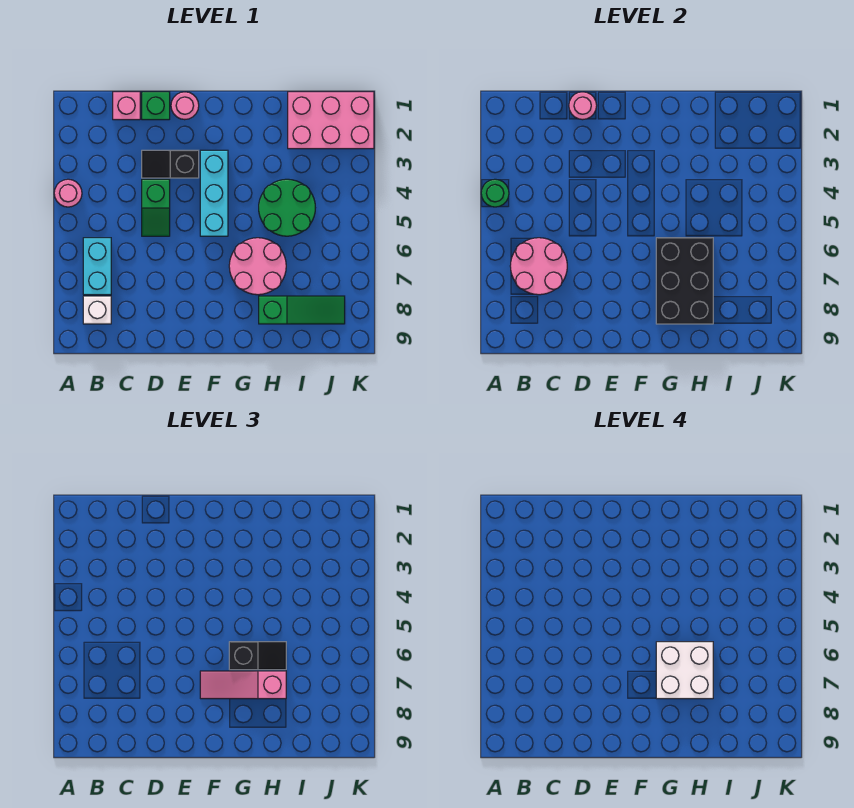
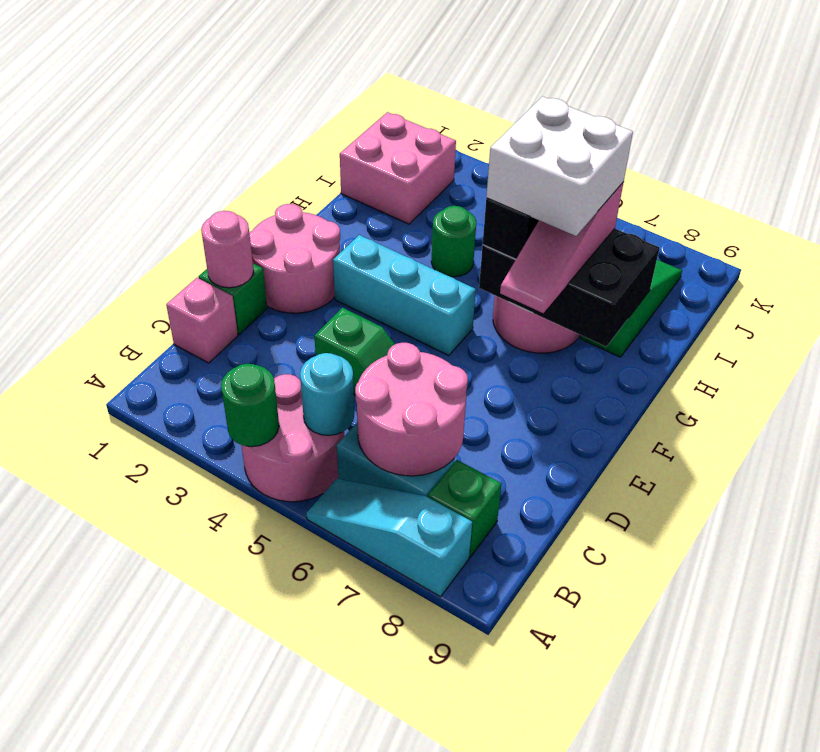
pink round brick A4 level 1 -> pink round brick A4:B5 level 1
none -> cyan slope A6:A8 level 1 top 8
none -> cyan round brick B5 level 2
white brick B8 level 1 -> green brick B8 level 1
black slope D3:E3 level 1 top E -> none
pink round brick E1 level 1 -> pink round brick E1:F2 level 1
green round brick H4:I5 level 1 -> green round brick H4 level 1
pink brick I1:K2 level 1 -> pink brick I1:J2 level 1

